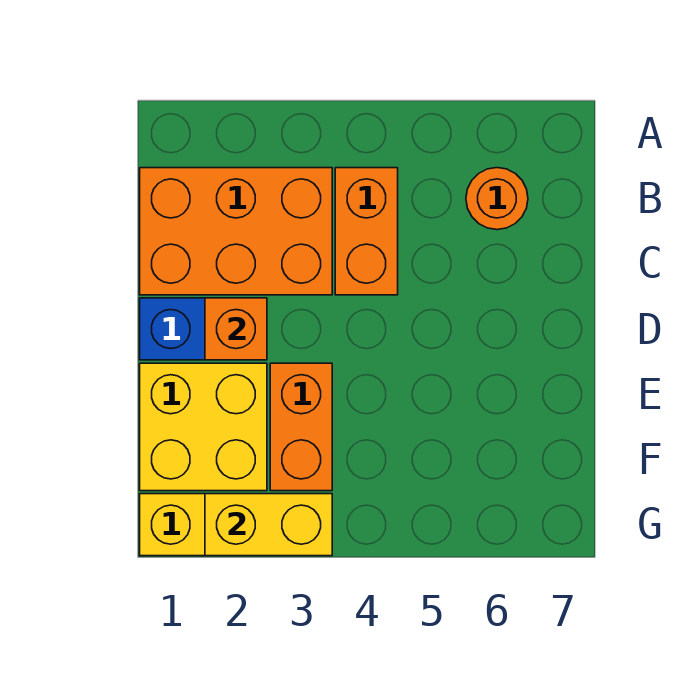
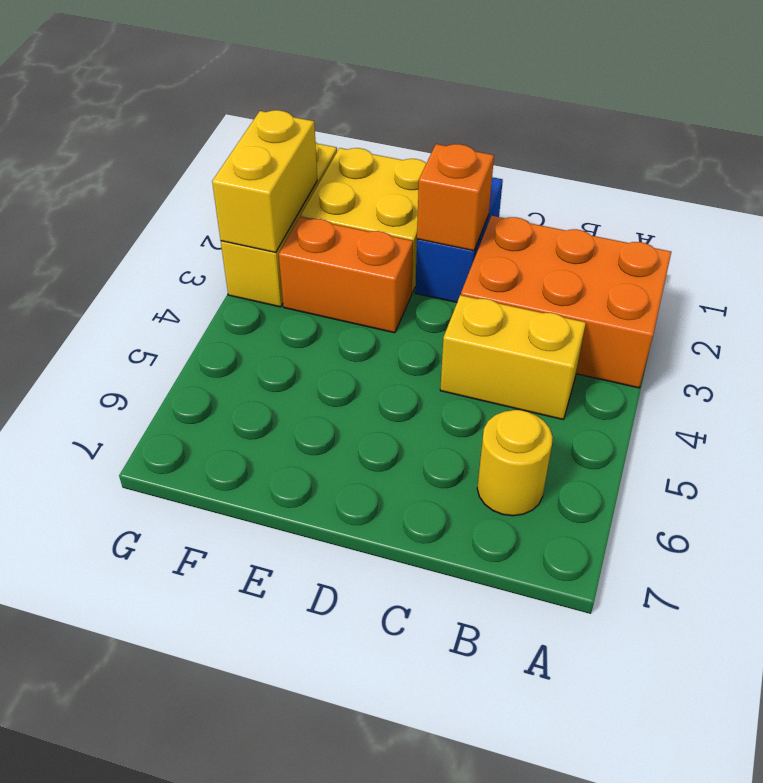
orange brick B1:C3 level 1 -> orange brick A2:C3 level 1
orange brick B4:C4 level 1 -> yellow brick B4:C4 level 1
orange round brick B6 level 1 -> yellow round brick B6 level 1

